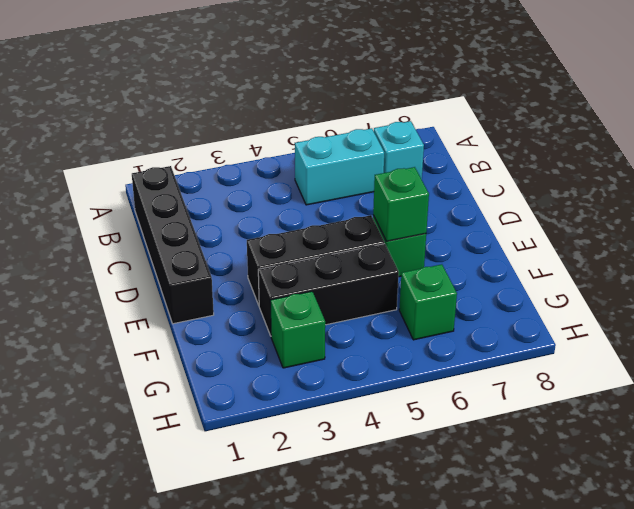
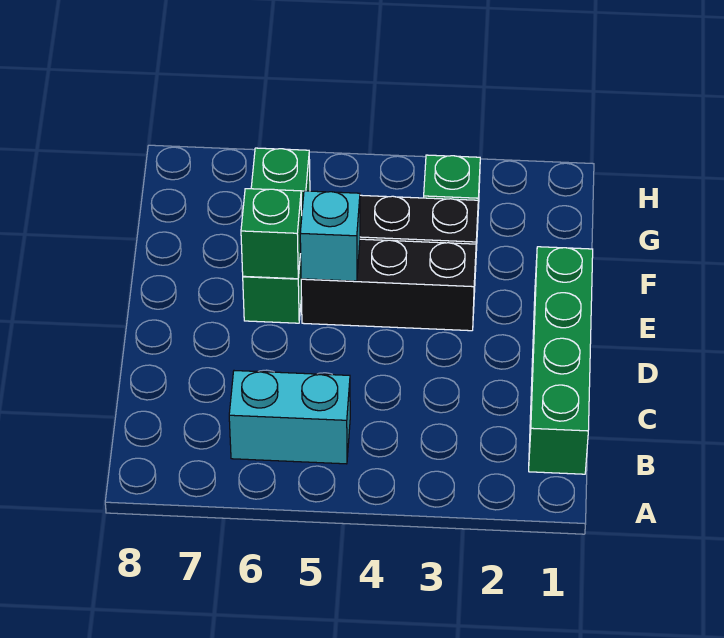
black brick B1:E1 level 1 -> green brick B1:E1 level 1
cyan brick B7 level 1 -> cyan brick E5 level 2

